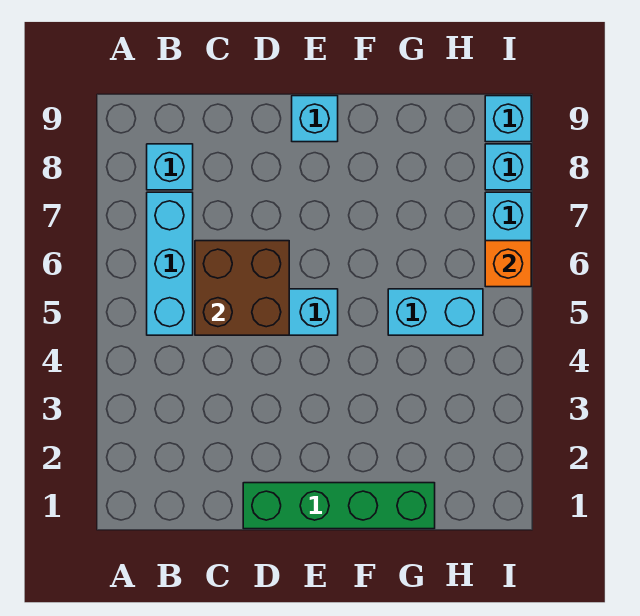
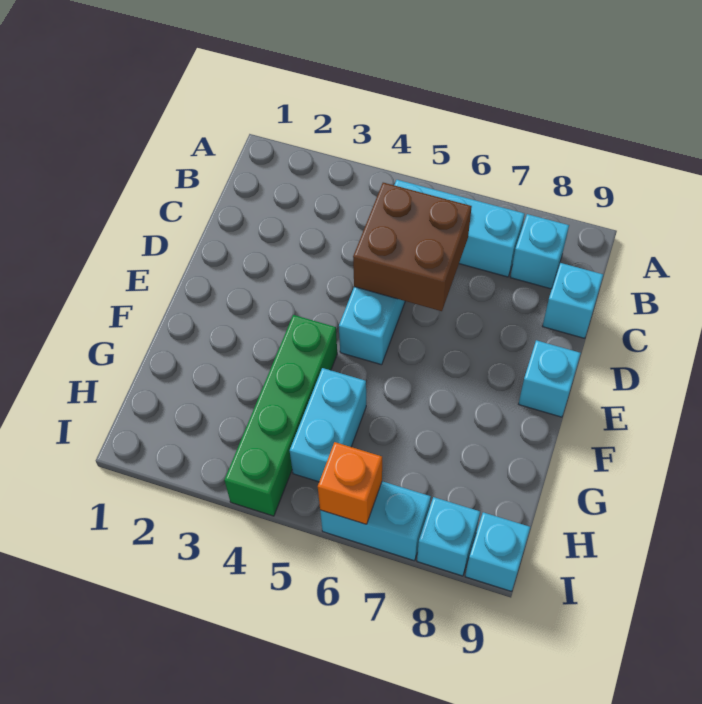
none -> cyan brick C9 level 1
green brick D1:G1 level 1 -> green brick F4:I4 level 1

